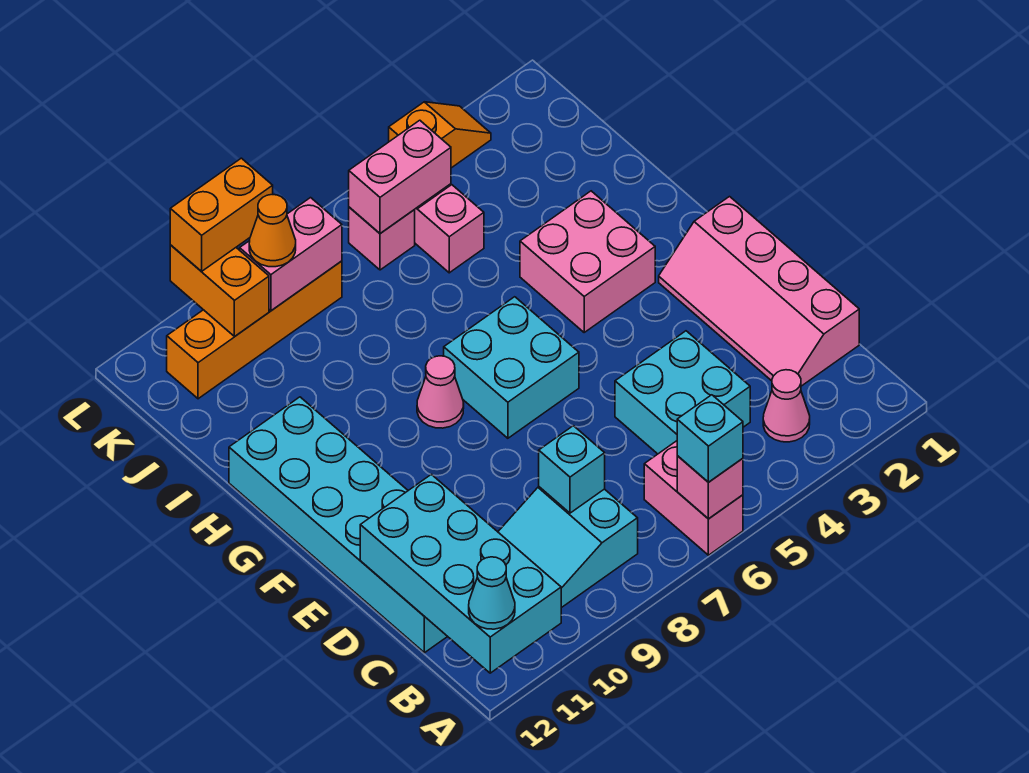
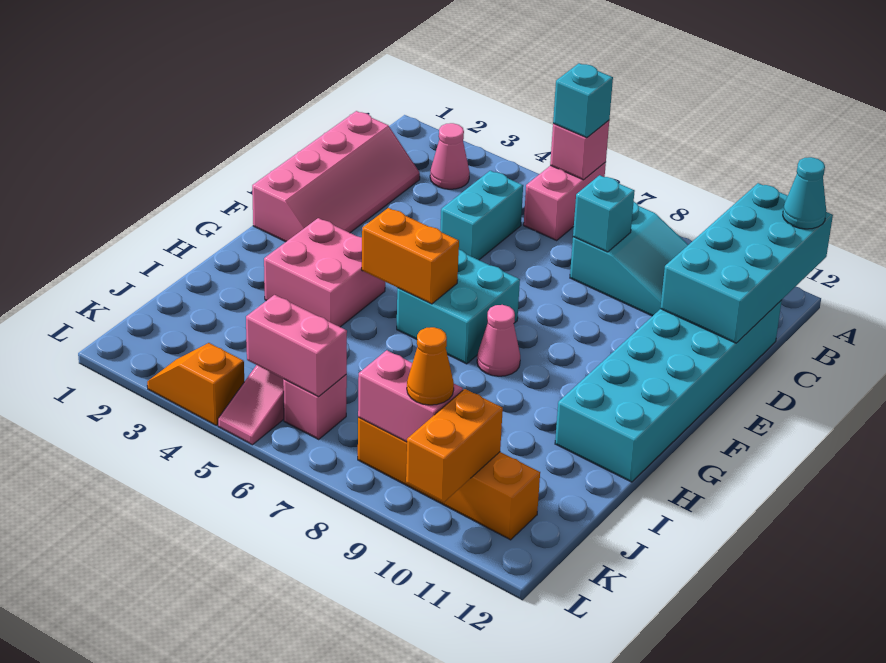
cyan brick C4:D5 level 1 -> cyan brick C5:D5 level 1
orange brick L9:L10 level 3 -> orange brick G5:G6 level 2

